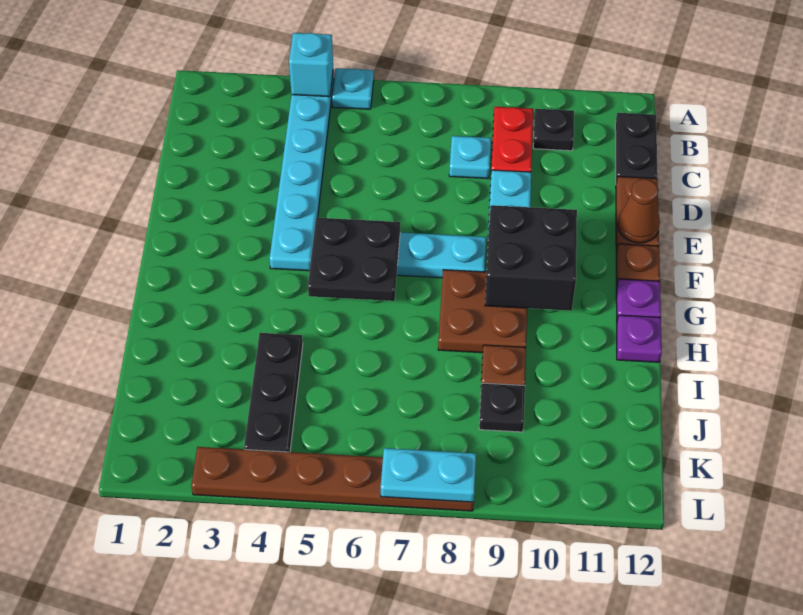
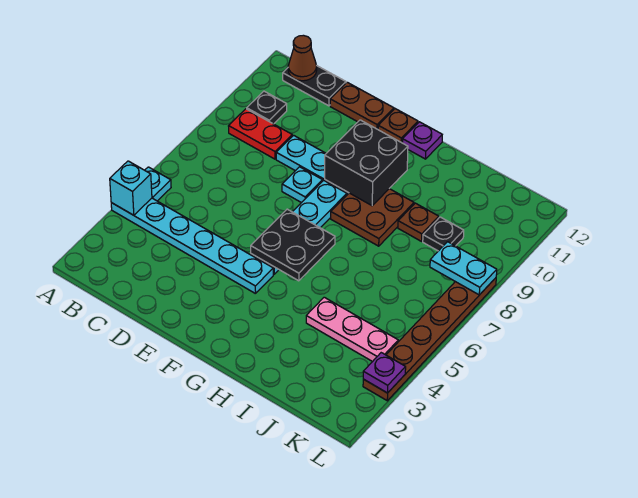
cyan plate C8 level 1 -> cyan plate E8 level 1
brown cone E12 level 2 -> brown cone B12 level 2
purple plate H12 level 1 -> purple plate L3 level 2
black plate I4:K4 level 1 -> pink plate I4:K4 level 1
cyan plate L7:L8 level 2 -> cyan plate K8:L8 level 2

